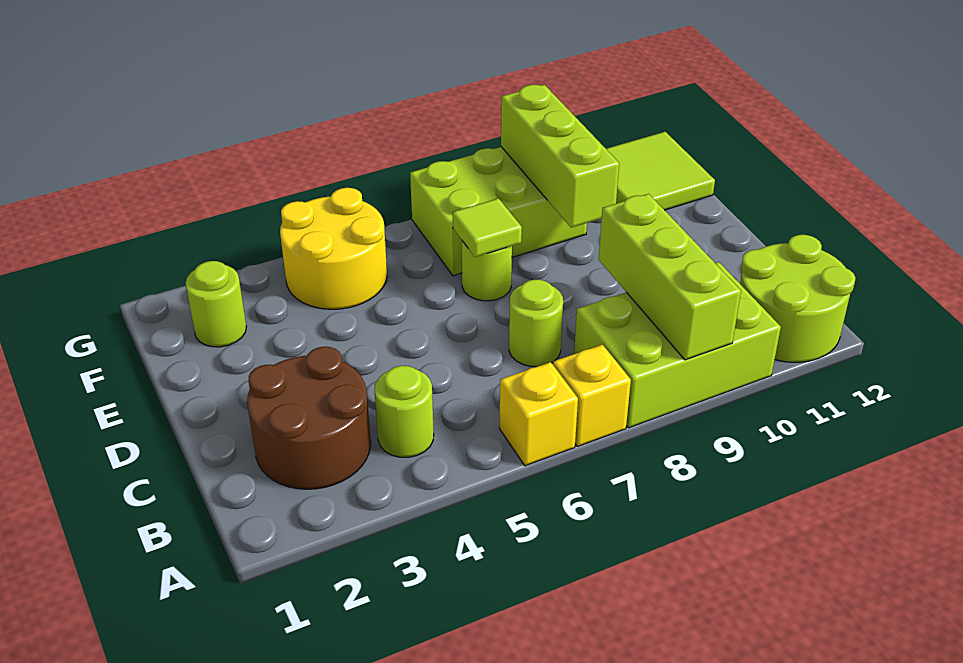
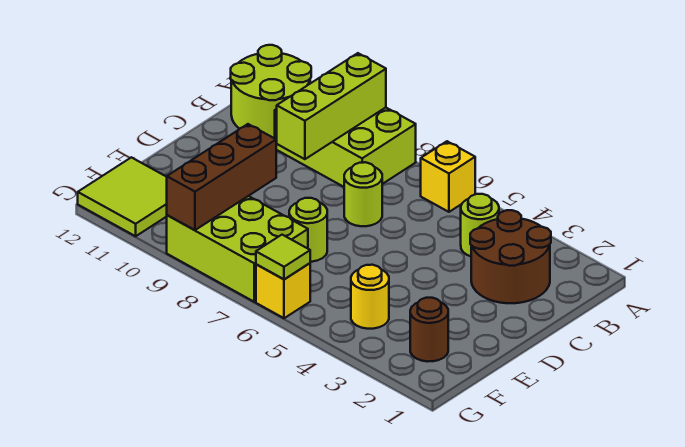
yellow brick A7 level 1 -> yellow brick G6 level 1
lime tile E7 level 2 -> lime tile G6 level 2
lime brick E9:G9 level 2 -> brown brick E9:G9 level 2
lime round brick F2 level 1 -> brown round brick F2 level 1
yellow round brick F4:G5 level 1 -> yellow round brick F4 level 1

